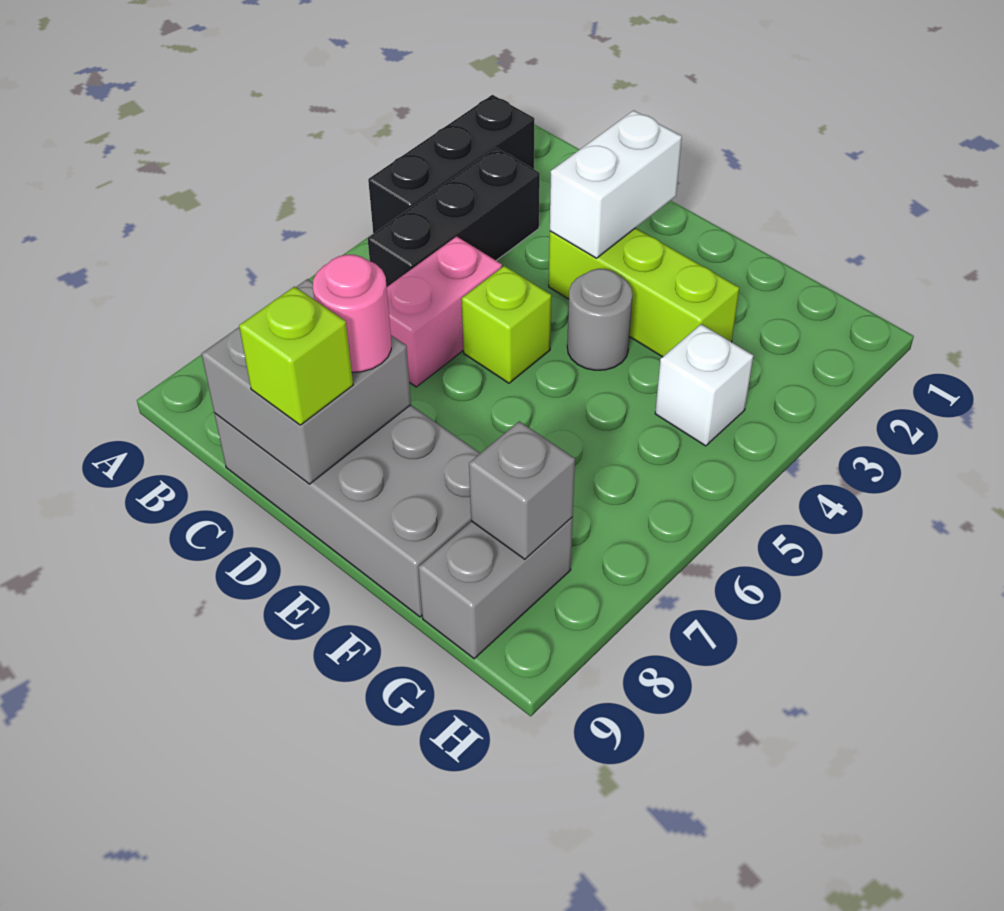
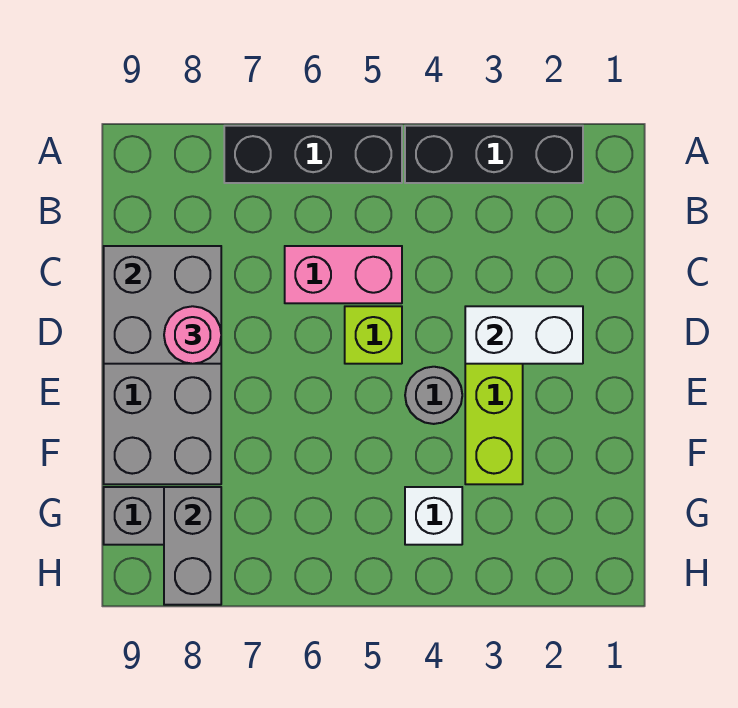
black brick B3:B5 level 1 -> black brick A5:A7 level 1
lime brick D9 level 3 -> none
grey brick G8 level 2 -> grey brick G8:H8 level 2

